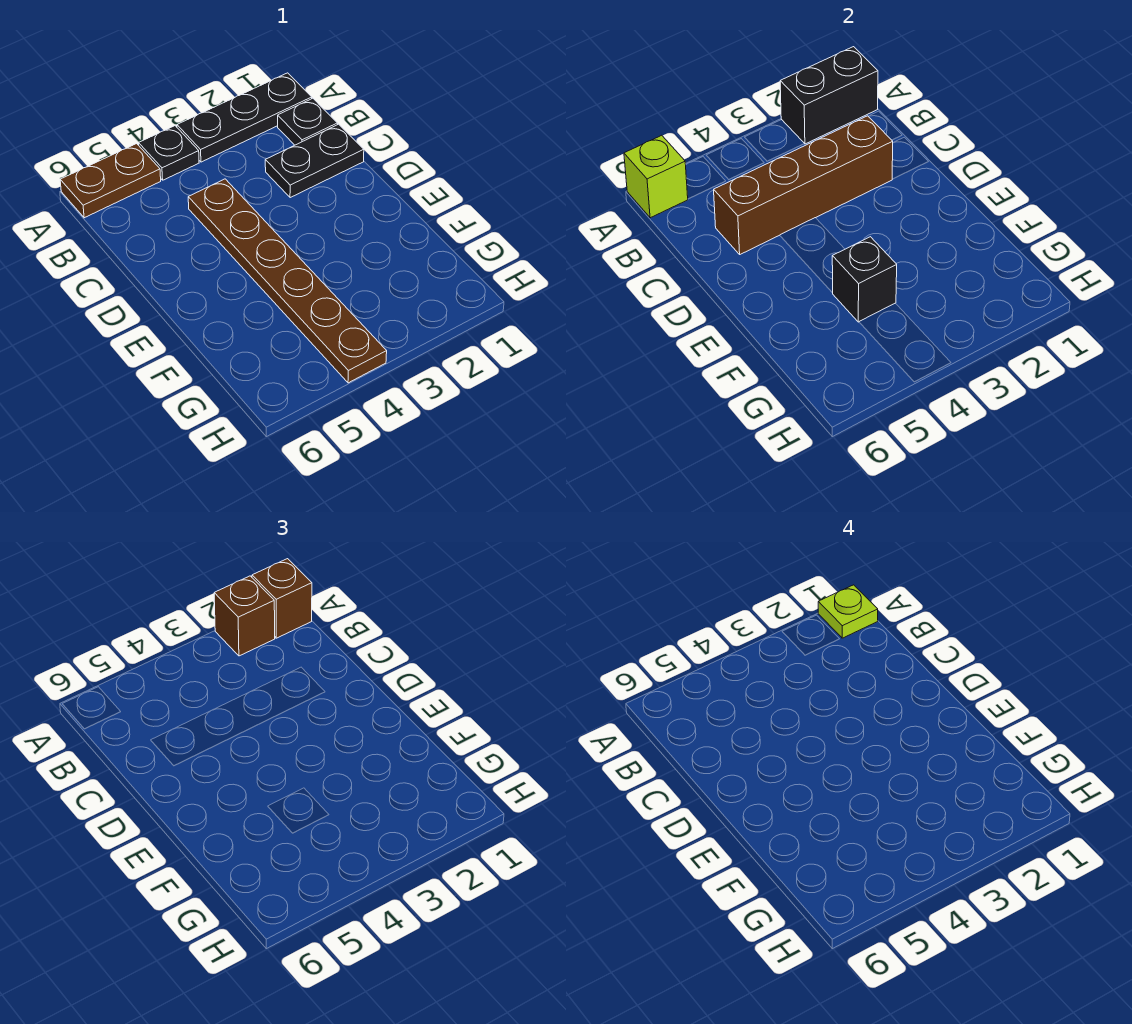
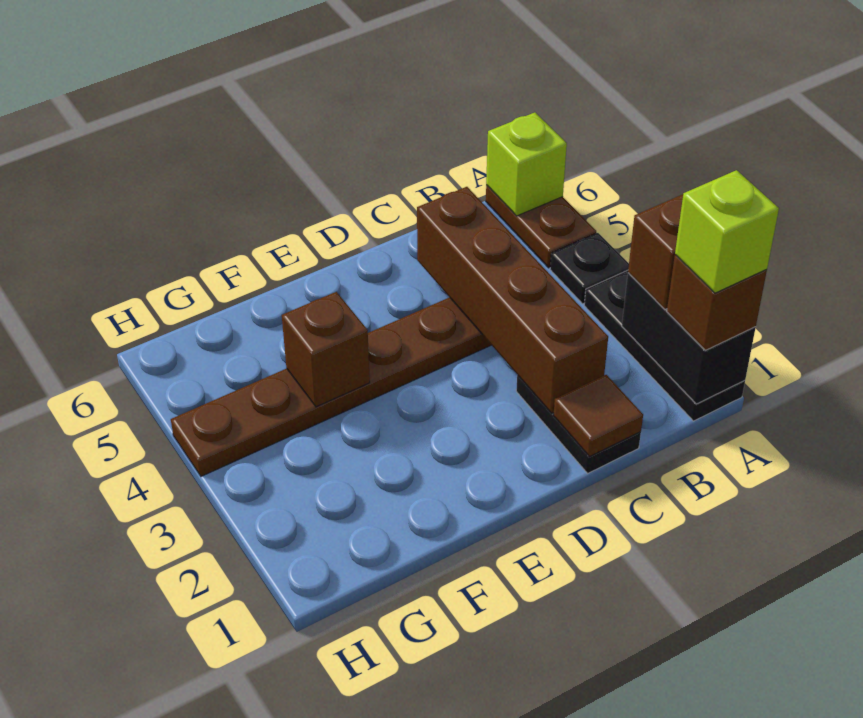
lime plate A1 level 4 -> lime brick A1 level 4
black plate B1 level 1 -> none
none -> brown tile C1 level 2
black brick F4 level 2 -> brown brick F4 level 2

